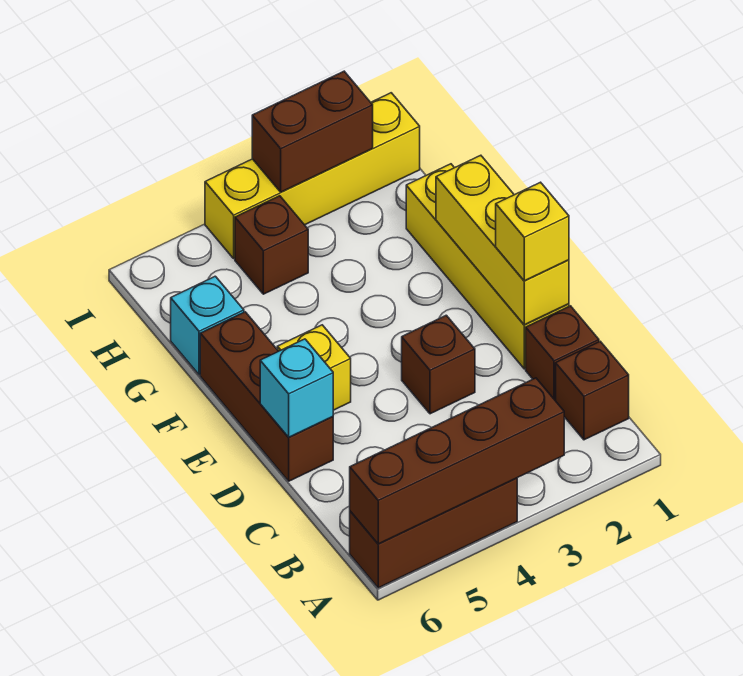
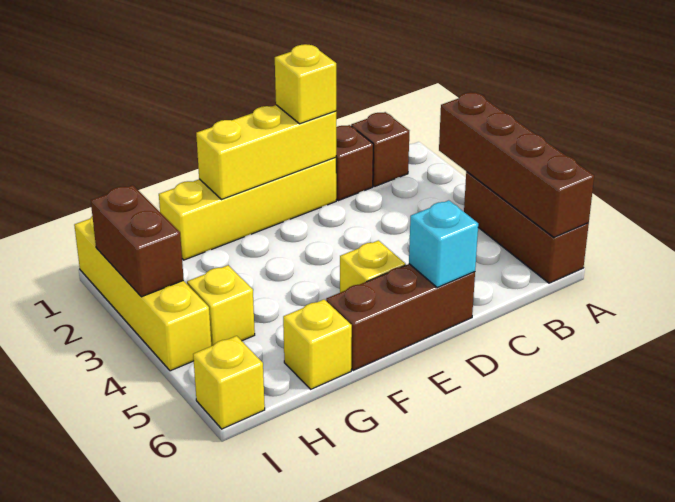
brown brick D3 level 1 -> none
cyan brick G6 level 1 -> yellow brick G6 level 1
brown brick H4 level 1 -> yellow brick H4 level 1
none -> yellow brick I6 level 1

